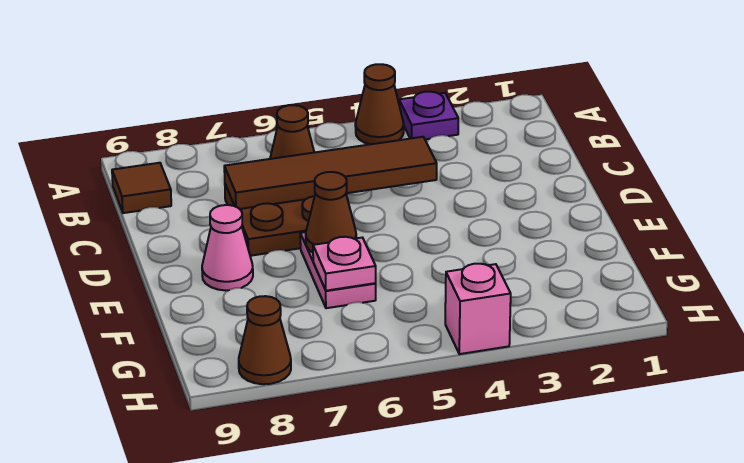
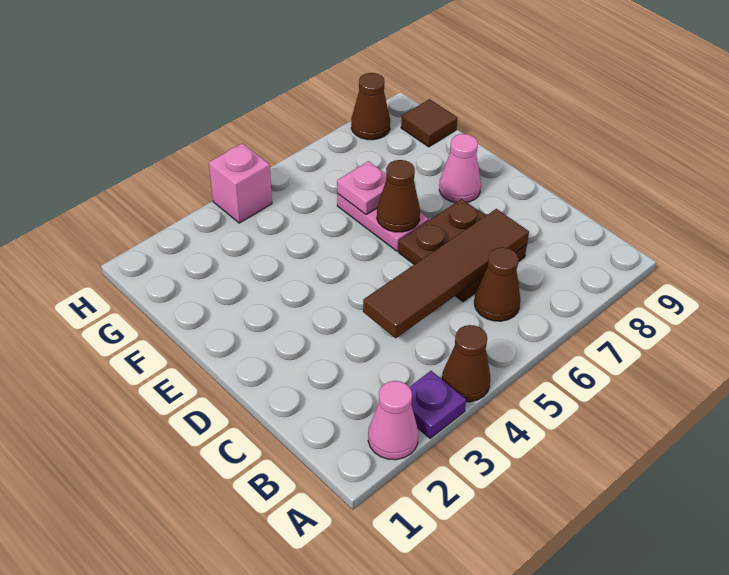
none -> pink cone A2 level 1
brown tile B9 level 1 -> brown tile G9 level 1

